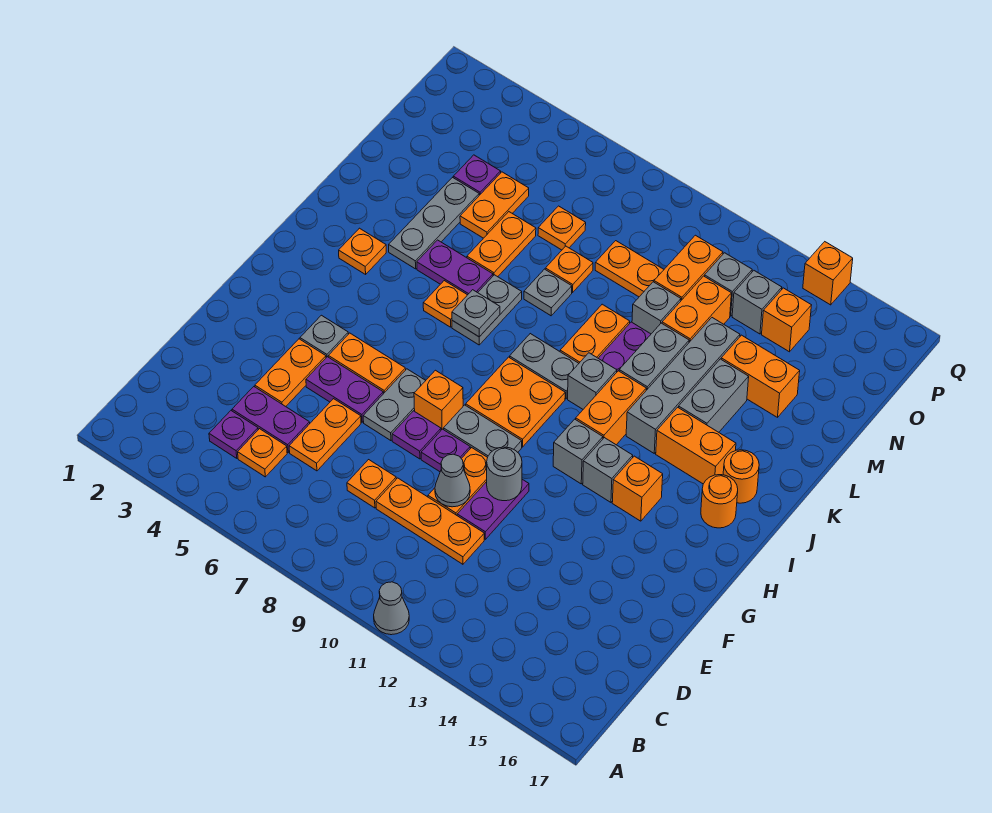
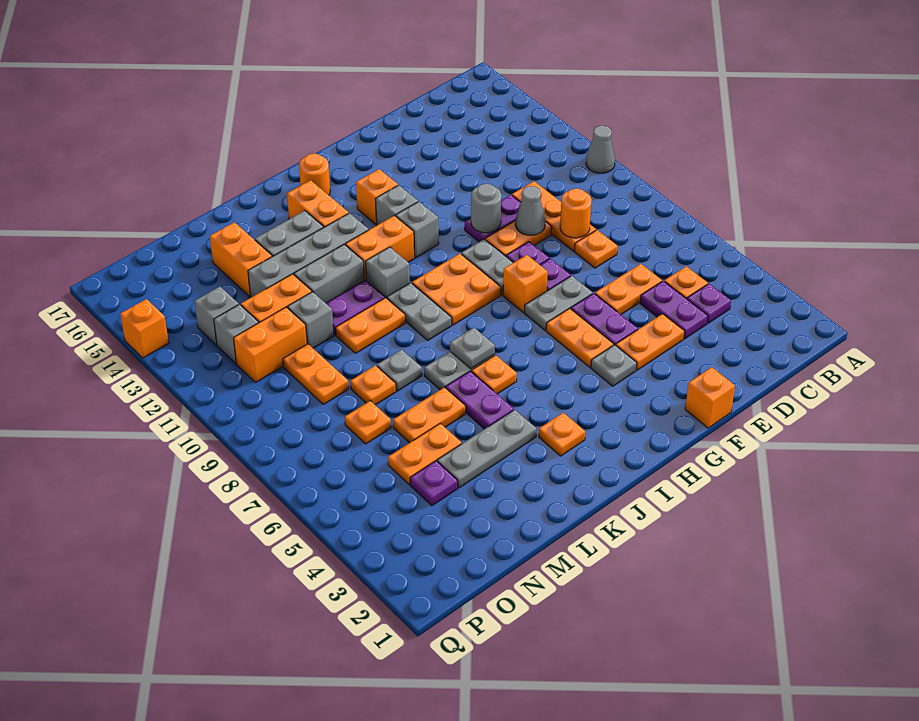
orange round brick J16 level 1 -> orange round brick D9 level 2
orange brick O14 level 1 -> orange brick F1 level 1

